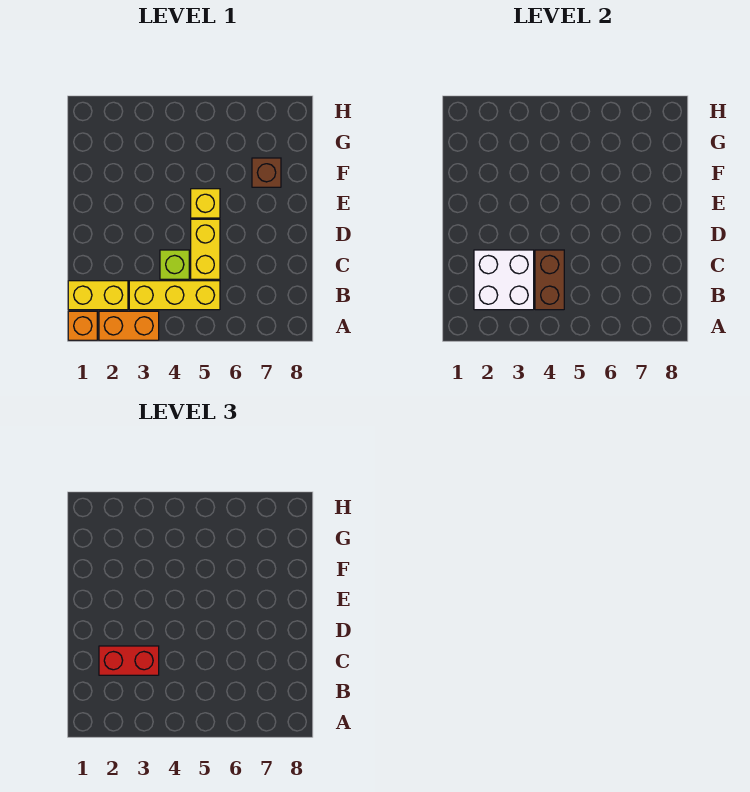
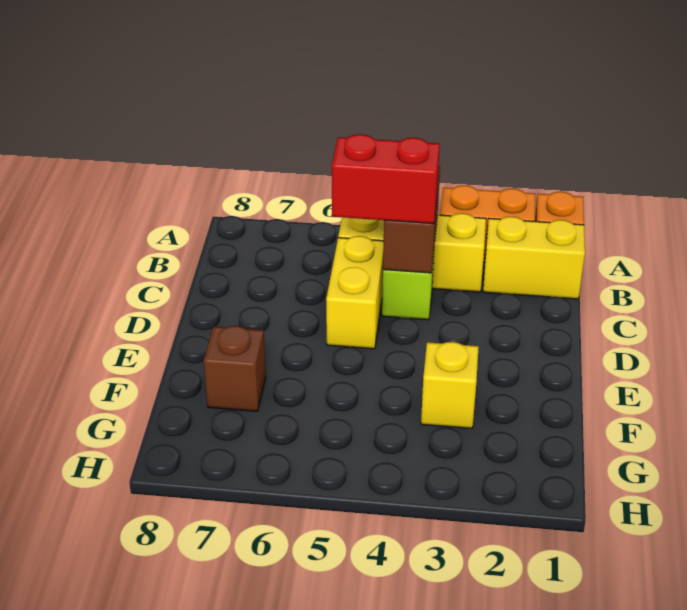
white brick B2:C3 level 2 -> none
red brick C2:C3 level 3 -> red brick C4:C5 level 3
yellow brick E5 level 1 -> yellow brick F3 level 1

